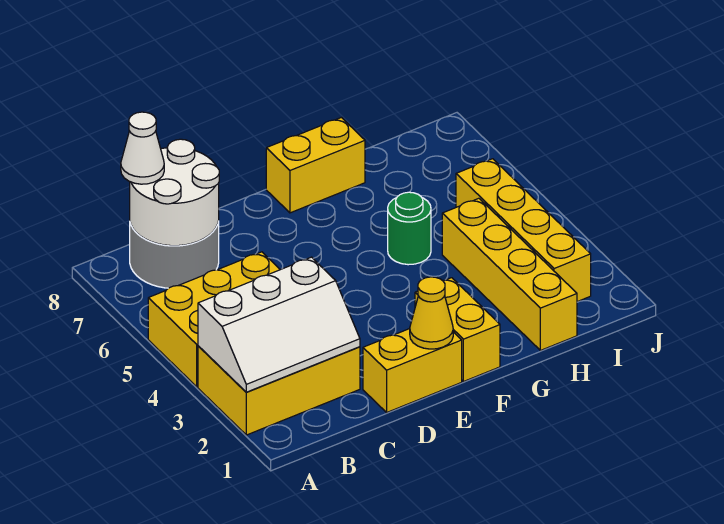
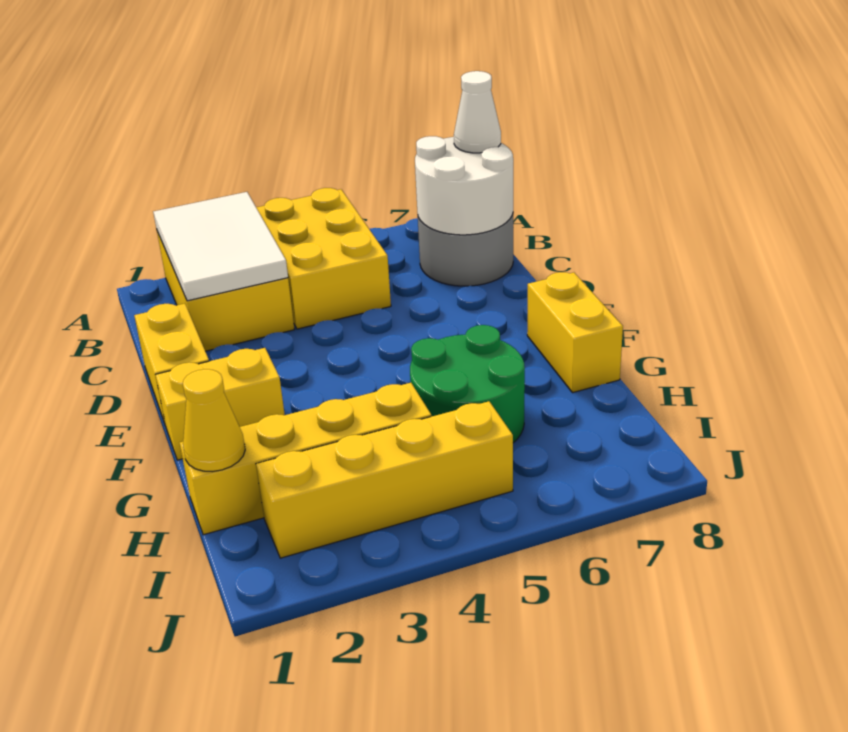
white slope A2:C3 level 2 top 3 -> white tile A2:C3 level 2
yellow cone E1 level 2 -> yellow cone H1 level 2
green round brick G5 level 1 -> green round brick G5:H6 level 1

